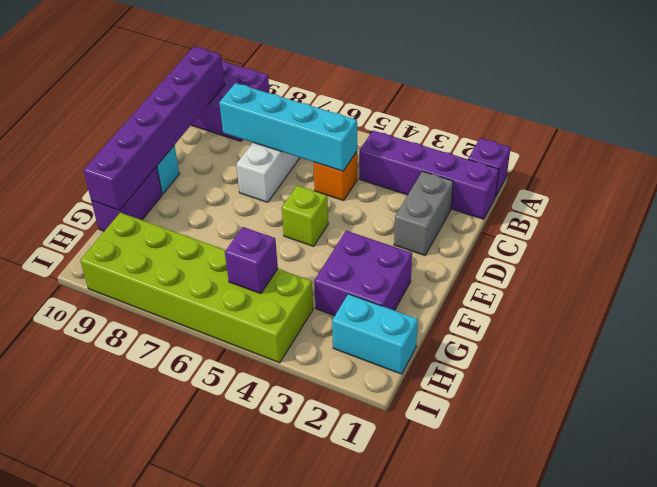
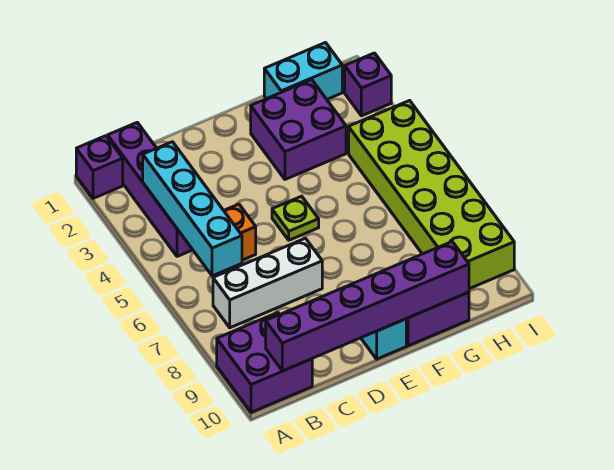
grey brick C2:D2 level 1 -> none
cyan brick C5:C8 level 2 -> cyan brick B3:B6 level 2
lime brick E5 level 1 -> lime plate E5 level 1
cyan brick H1:H2 level 1 -> cyan brick G1:H1 level 1
purple brick H5 level 2 -> purple brick I2 level 1

